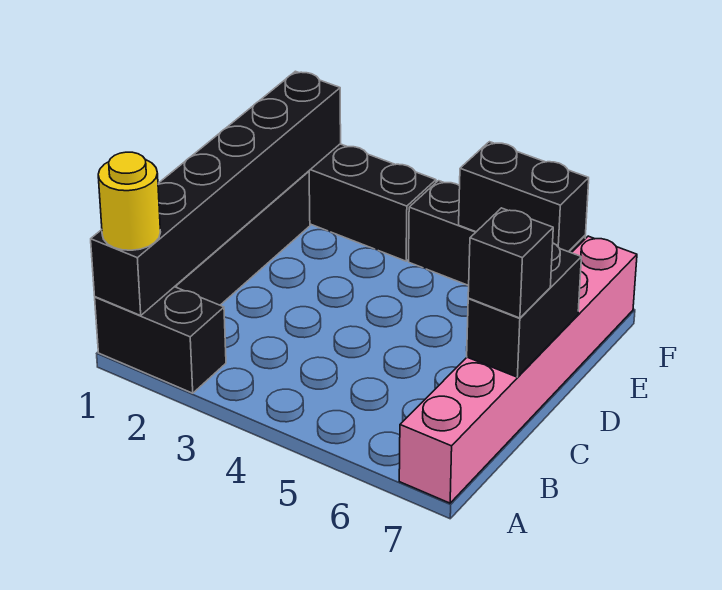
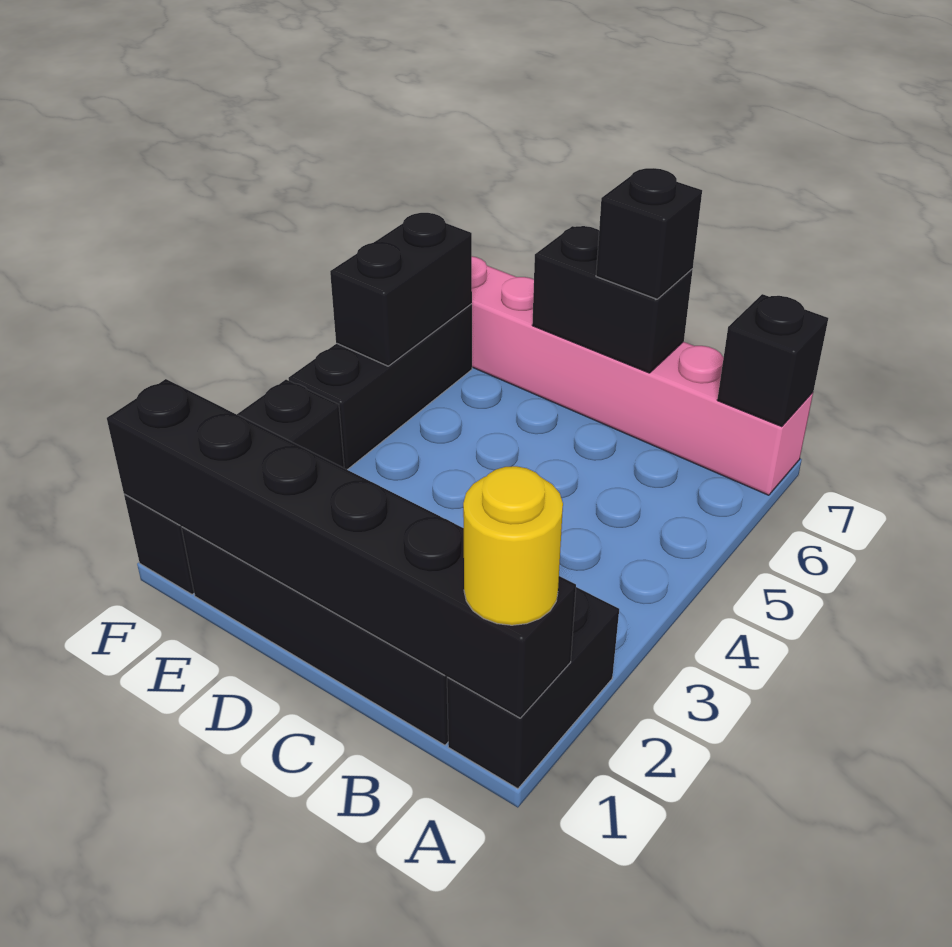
none -> black brick A7 level 2

